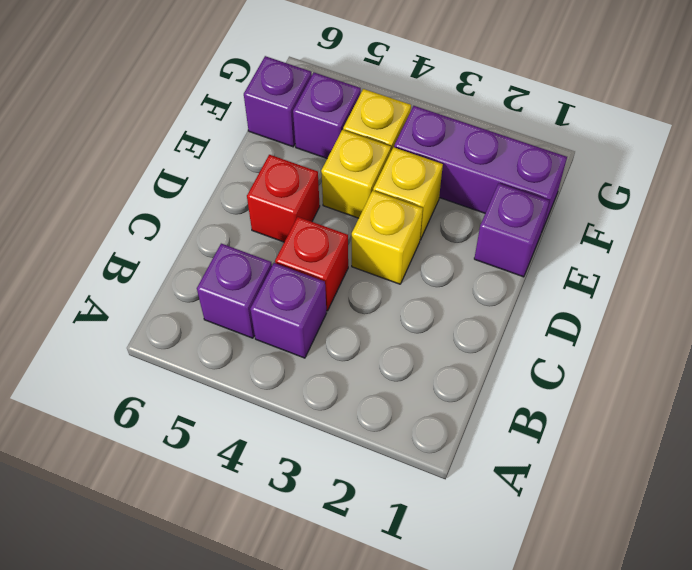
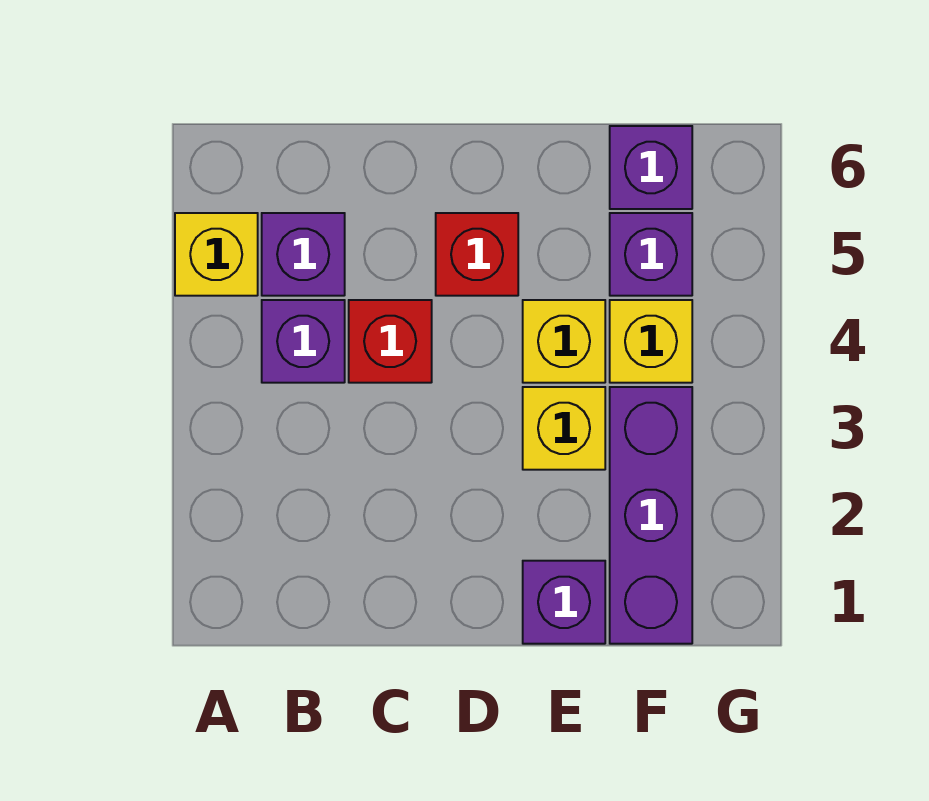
yellow brick D3 level 1 -> yellow brick A5 level 1

